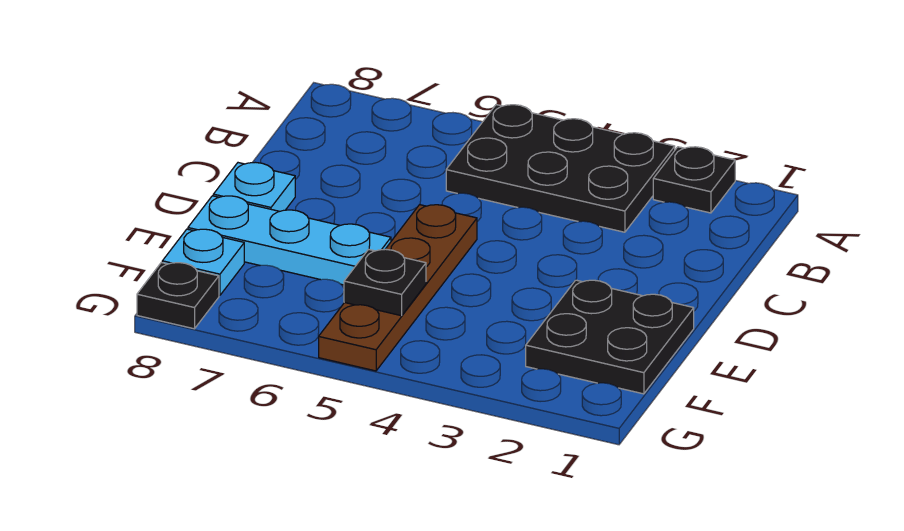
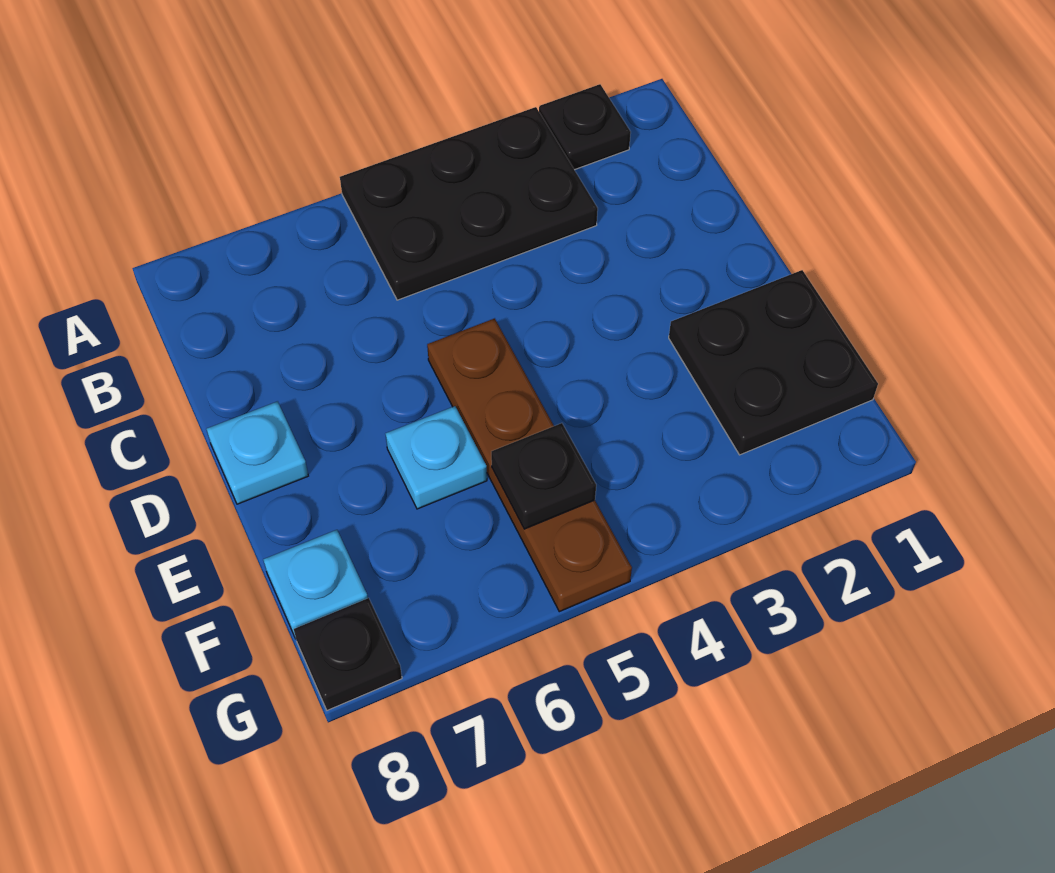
cyan plate E6:E8 level 1 -> cyan plate E6 level 1

